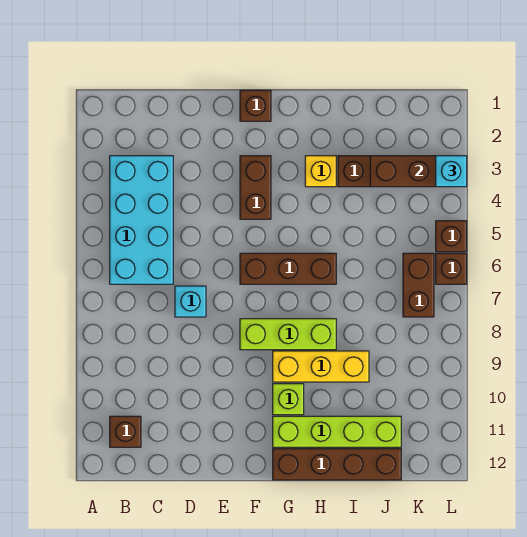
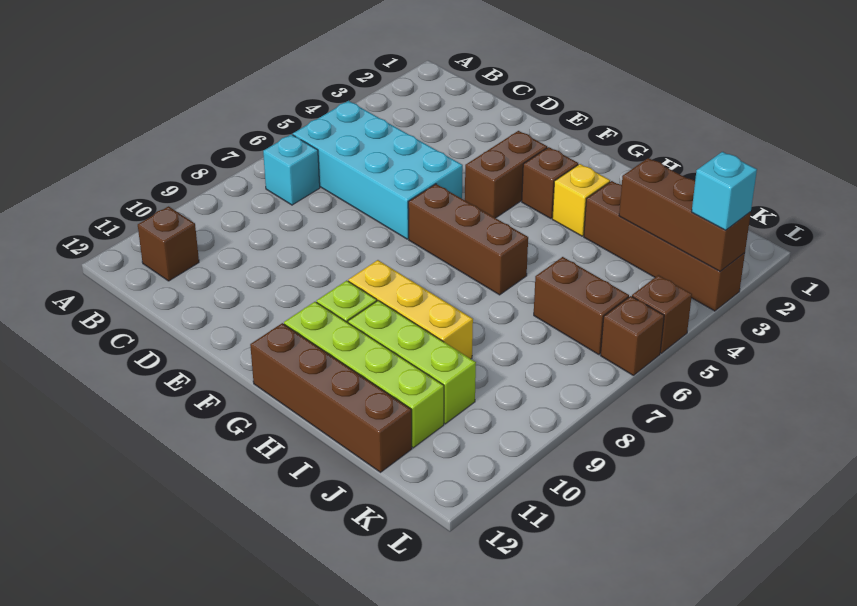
cyan brick B3:C6 level 1 -> cyan brick B5:E6 level 1
cyan brick D7 level 1 -> cyan brick B7 level 1
brown brick F1 level 1 -> brown brick G3 level 1
lime brick F8:H8 level 1 -> lime brick H10:J10 level 1
brown brick K6:K7 level 1 -> brown brick J6:K6 level 1

